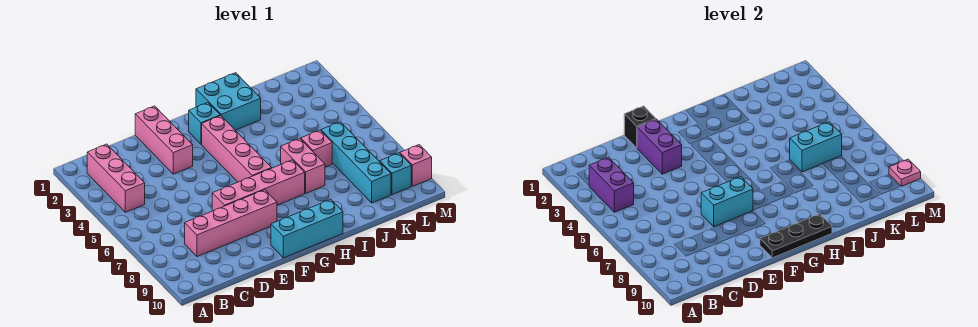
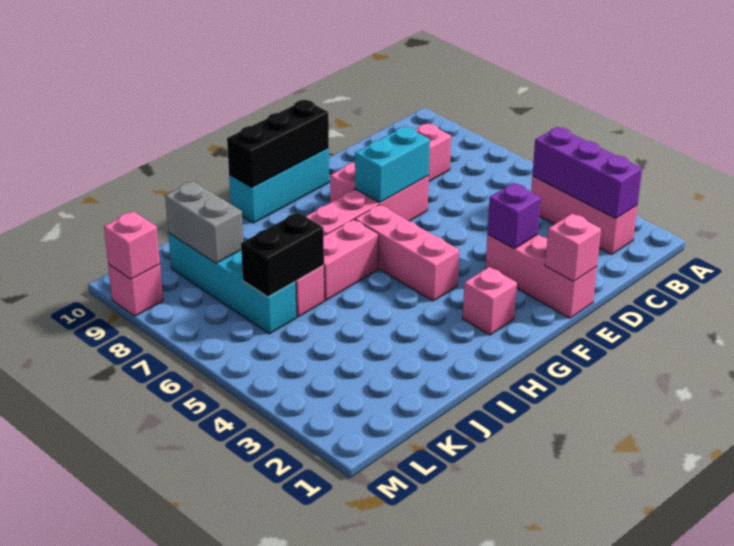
purple brick B3:B4 level 2 -> purple brick B2:B4 level 2
black brick E1 level 2 -> pink brick E1 level 2
purple brick E2:E3 level 2 -> purple brick E3 level 2
black plate F10:H10 level 2 -> black brick F10:H10 level 2
cyan brick G2 level 1 -> pink brick G2 level 1
pink brick G3:G6 level 1 -> pink brick G4:G6 level 1
cyan brick H1:I2 level 1 -> none
pink brick I6:I7 level 1 -> pink brick H6:I6 level 1
cyan brick J6:K6 level 2 -> black brick J6:K6 level 2
none -> grey brick K8:K9 level 2
cyan brick L9 level 1 -> none
pink plate M9 level 2 -> pink brick M9 level 2

